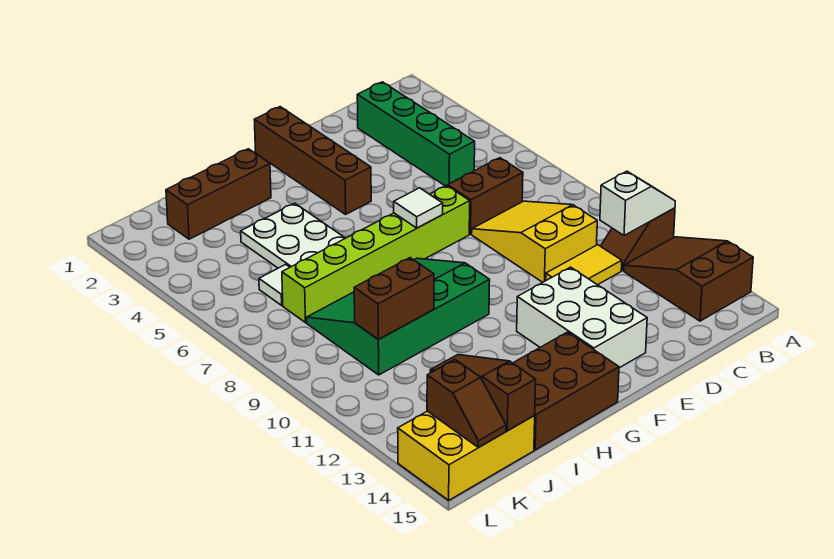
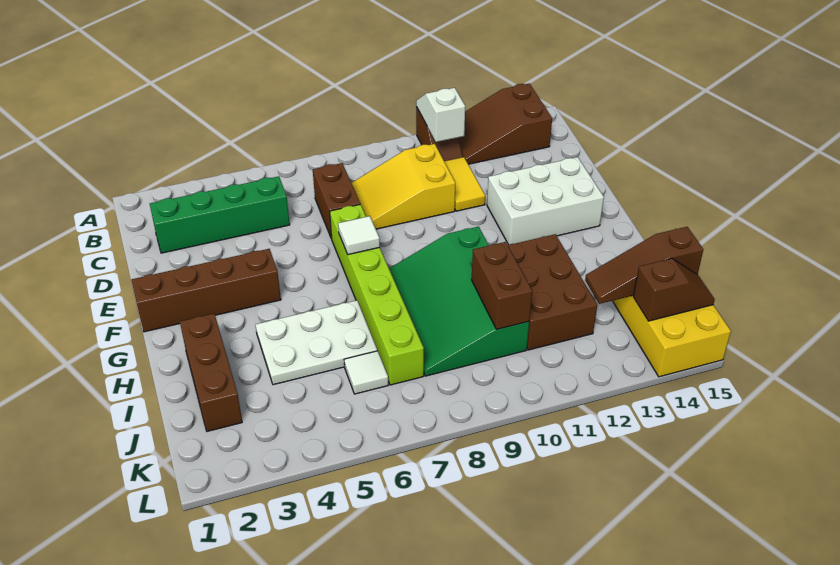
brown brick G14:I15 level 1 -> brown brick H11:J12 level 1

